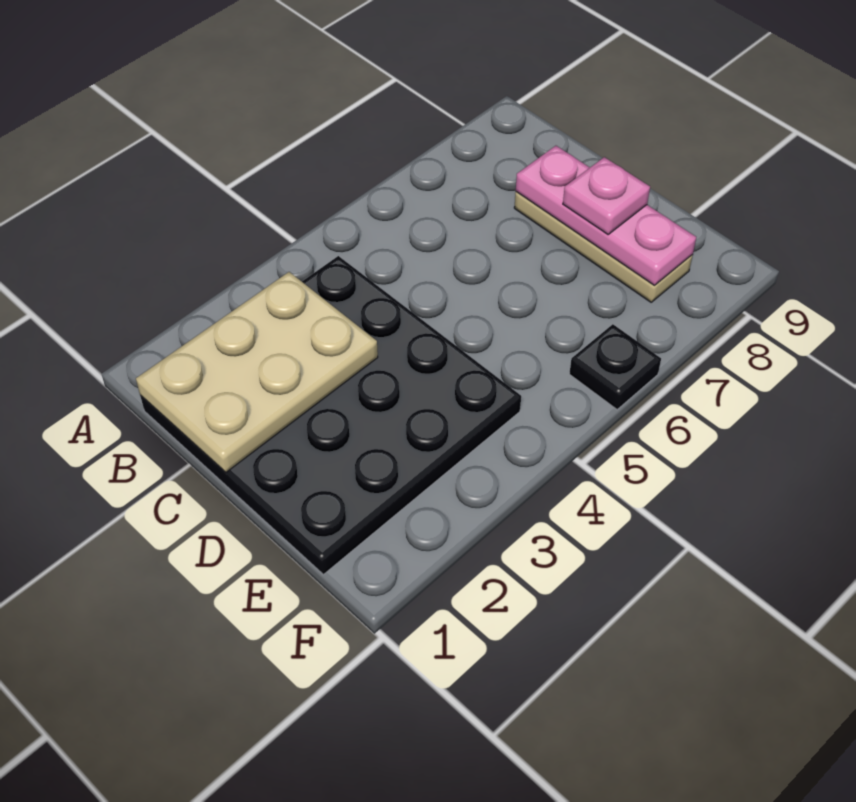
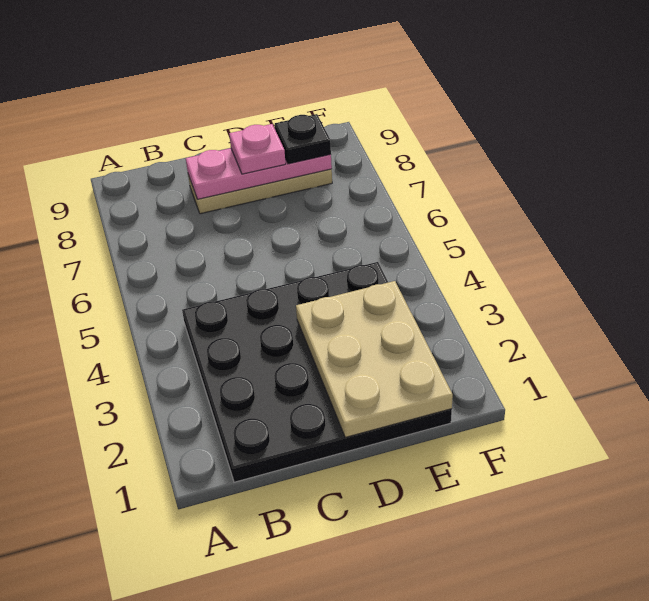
tan plate B1:C3 level 2 -> tan plate D1:E3 level 2
black plate F6 level 1 -> black plate E8 level 3

